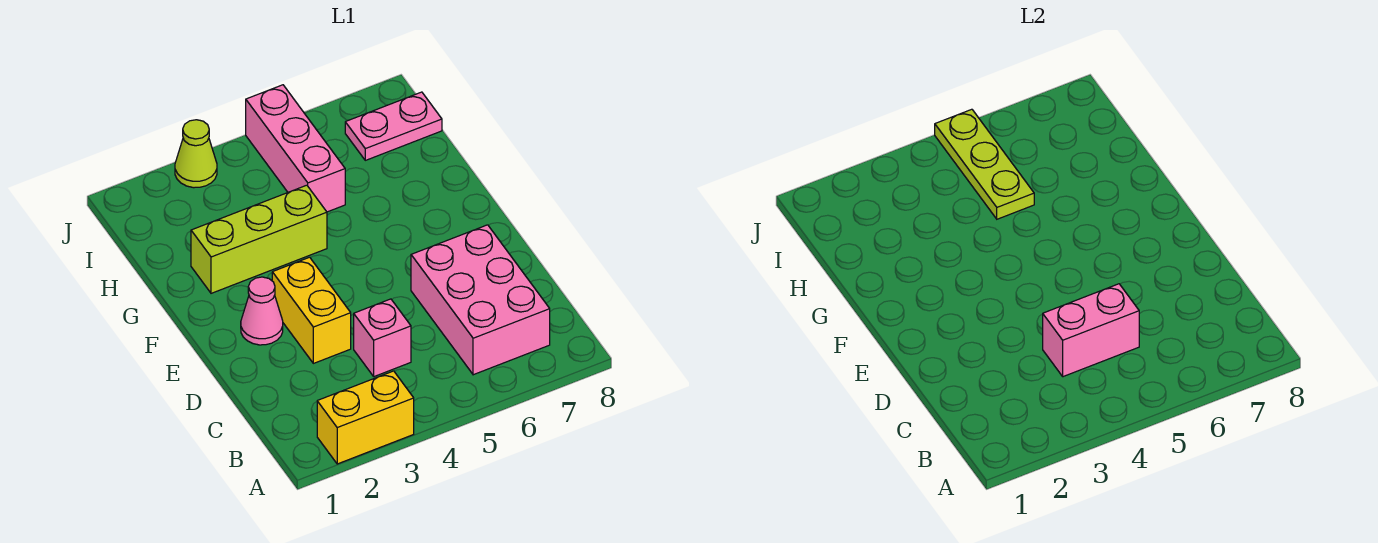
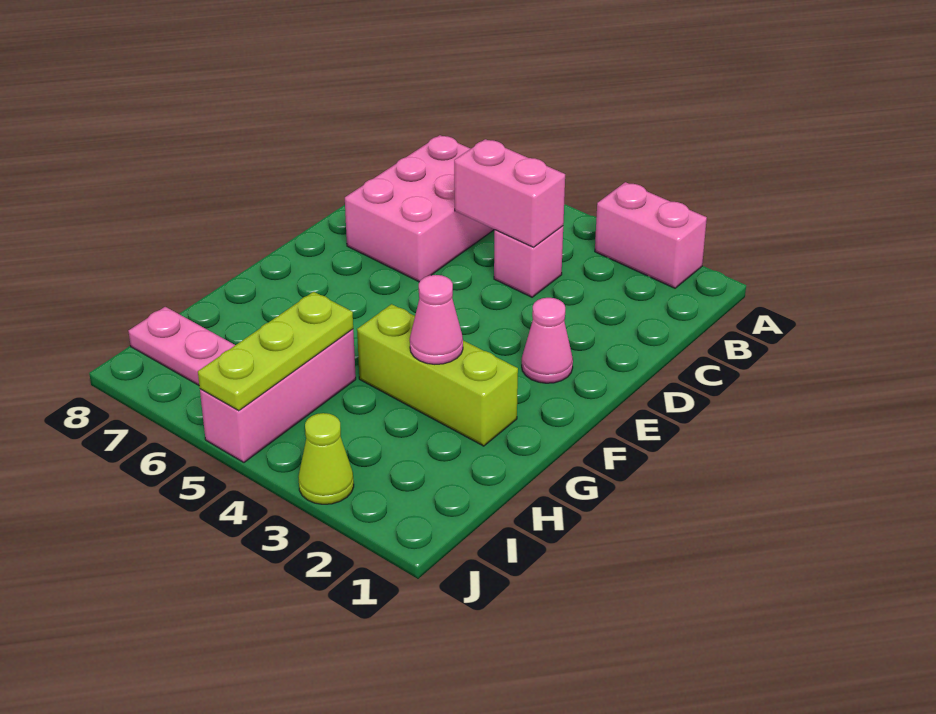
yellow brick A2:A3 level 1 -> pink brick A2:A3 level 1
yellow brick D3:E3 level 1 -> none
none -> pink cone G3 level 2

